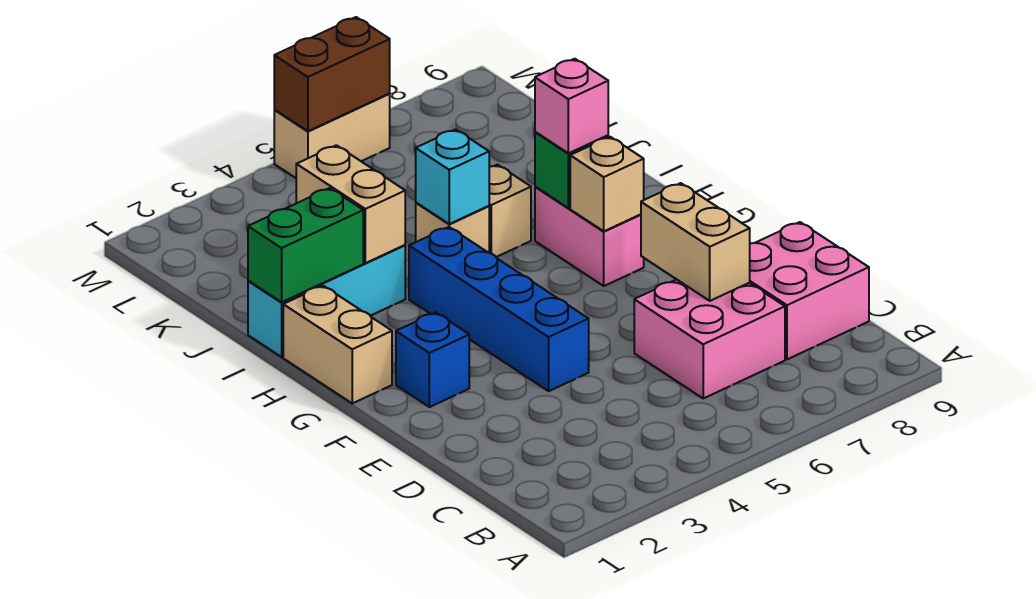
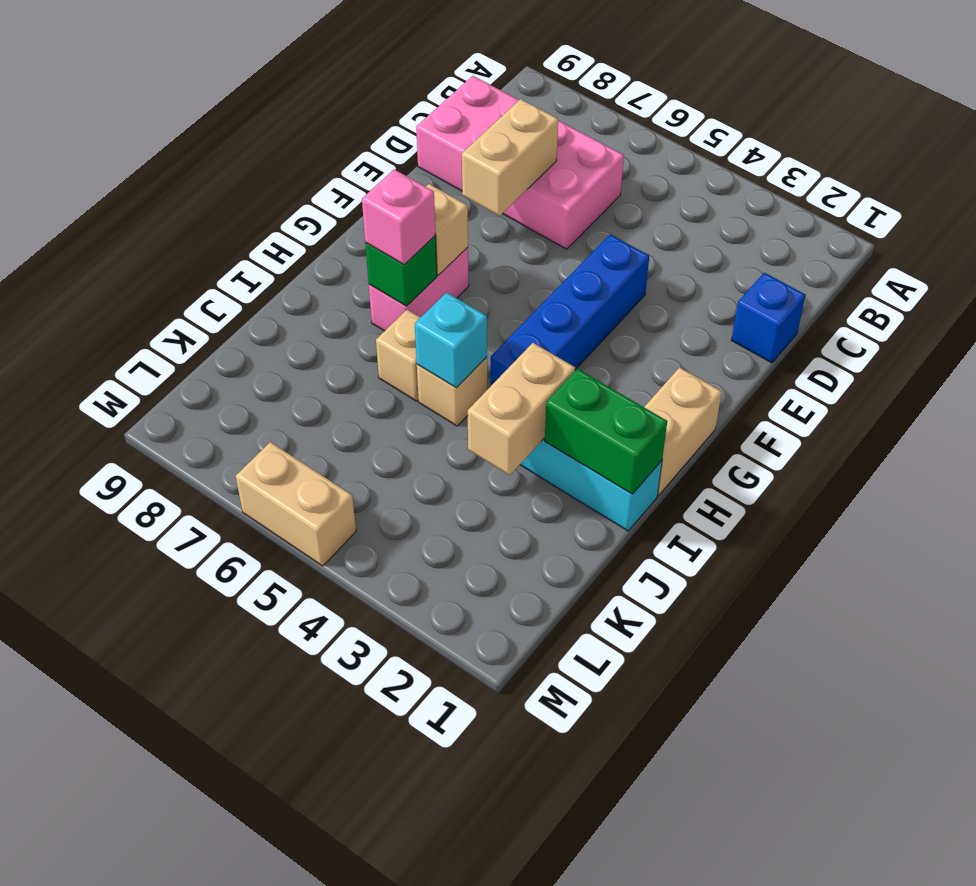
blue brick F2 level 1 -> blue brick D1 level 1
brown brick M5:M6 level 2 -> none

